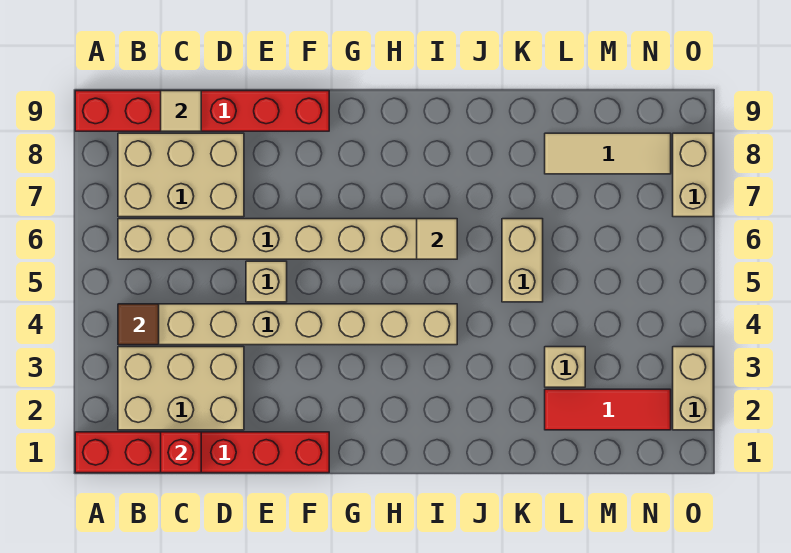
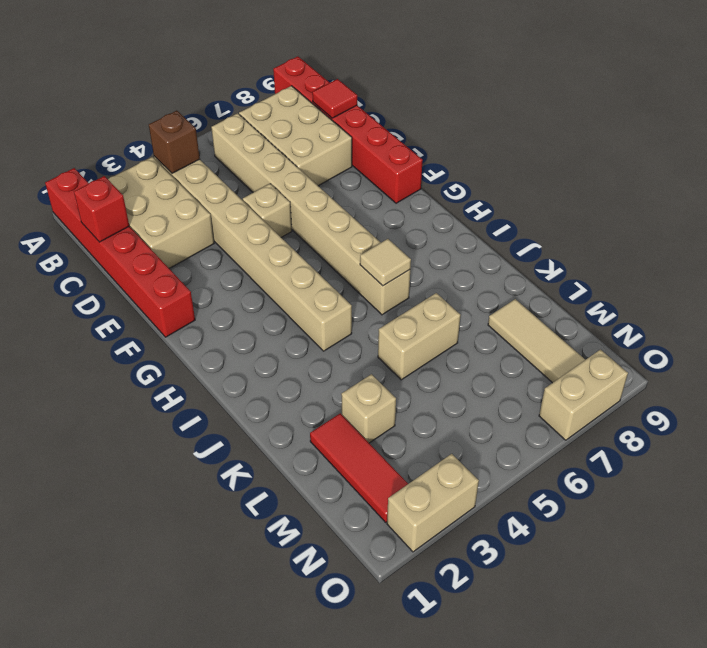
brown tile B4 level 2 -> brown brick B4 level 2
tan tile C9 level 2 -> red tile C9 level 2

